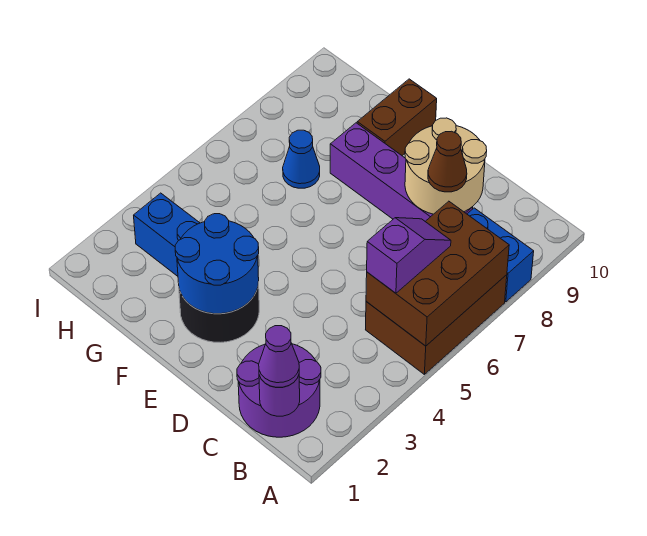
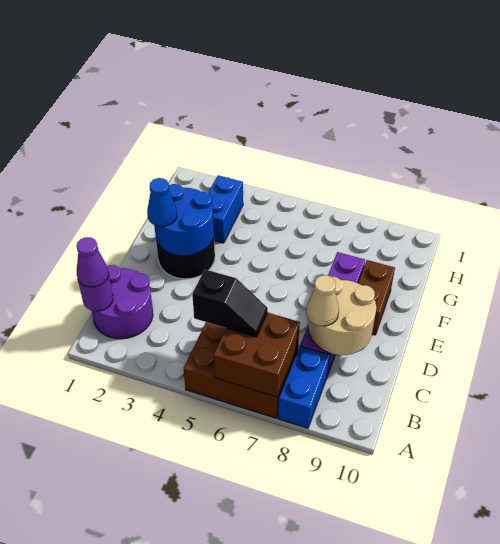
brown brick A5:B7 level 2 -> brown brick A6:B7 level 2
purple slope B5:B6 level 3 top 5 -> black slope B5:B6 level 3 top 5
brown cone C8 level 3 -> tan cone C8 level 3
brown brick F9:F10 level 1 -> brown brick E9:F9 level 1
blue cone G7 level 1 -> blue cone E2 level 3

